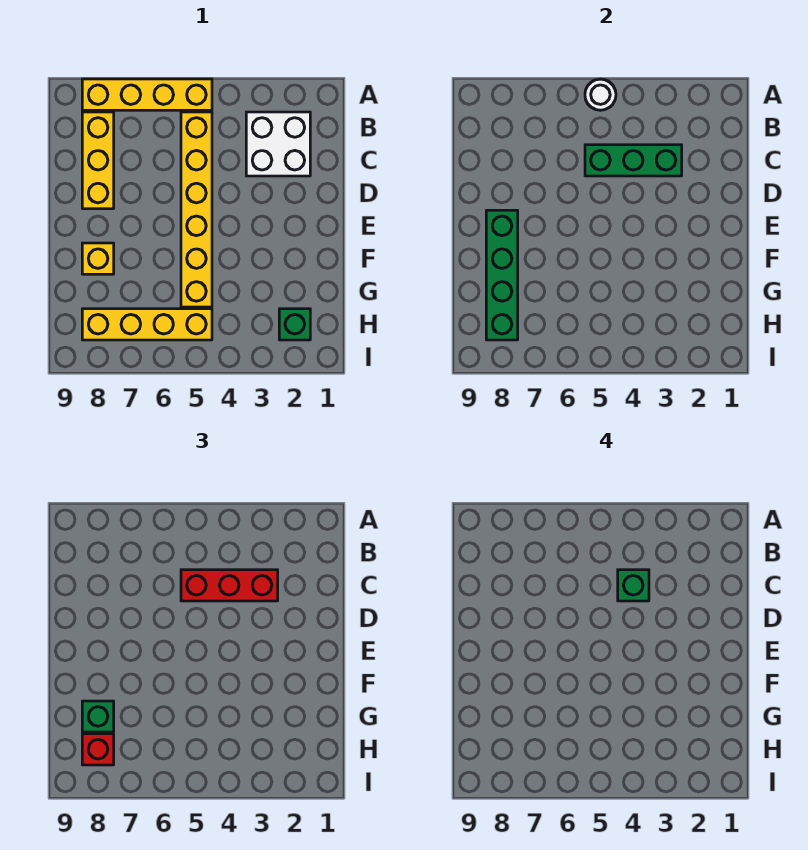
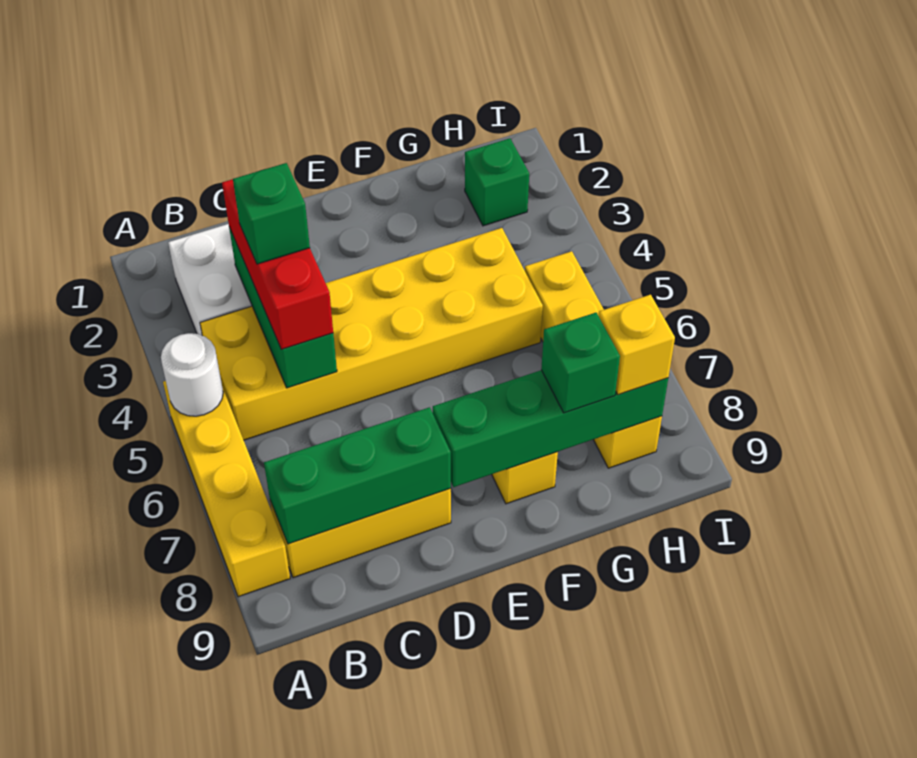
yellow brick B5:G5 level 1 -> yellow brick B4:G5 level 1
none -> green brick B8:D8 level 2
red brick H8 level 3 -> yellow brick H8 level 3

